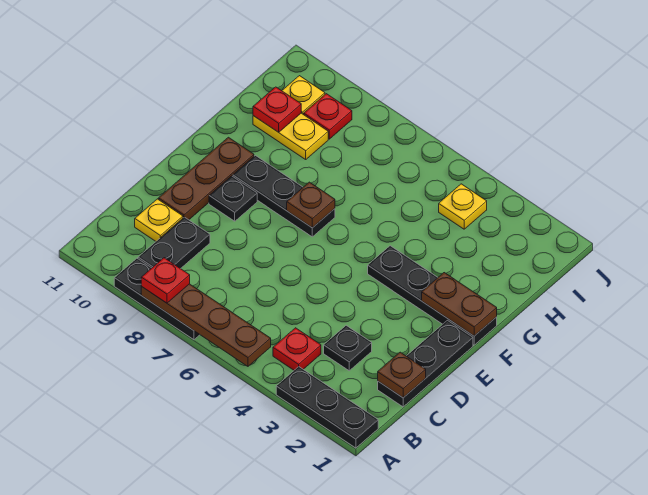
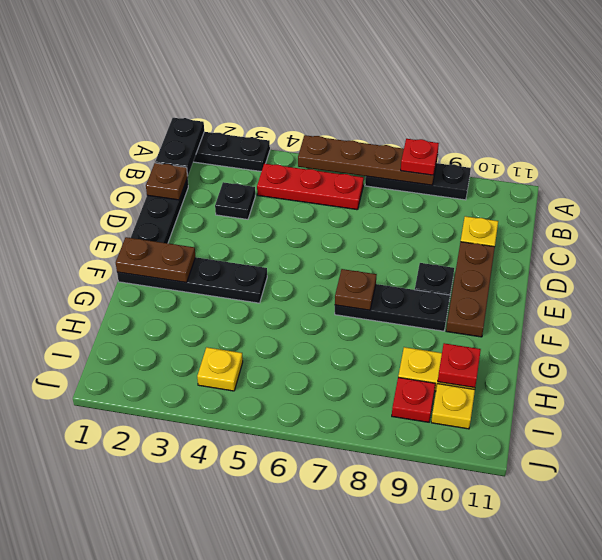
red plate B4 level 1 -> red plate B4:B6 level 1
black plate B9:C9 level 1 -> black plate A1:B1 level 2

